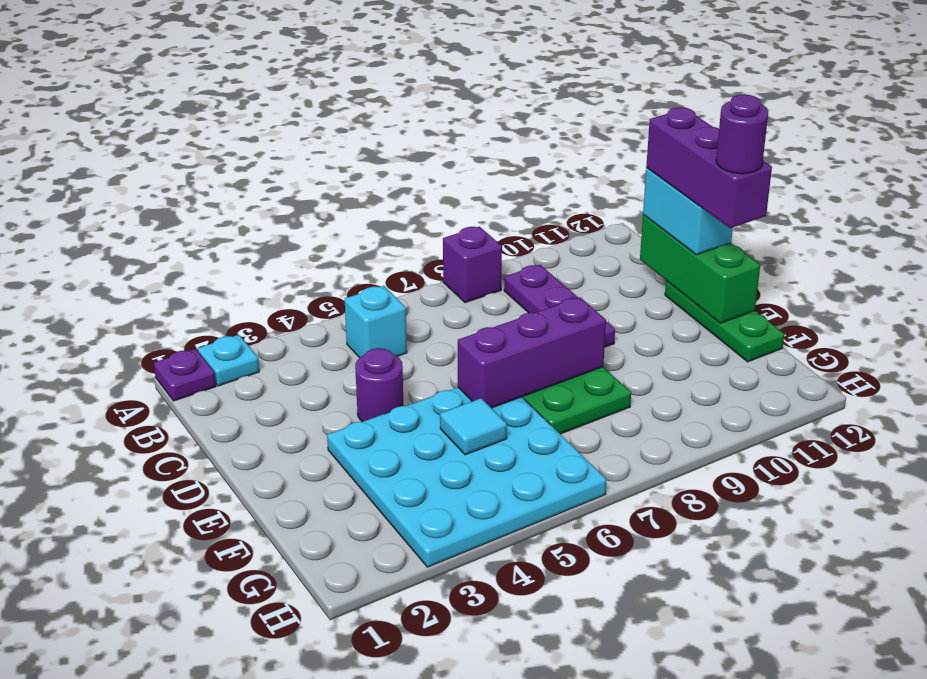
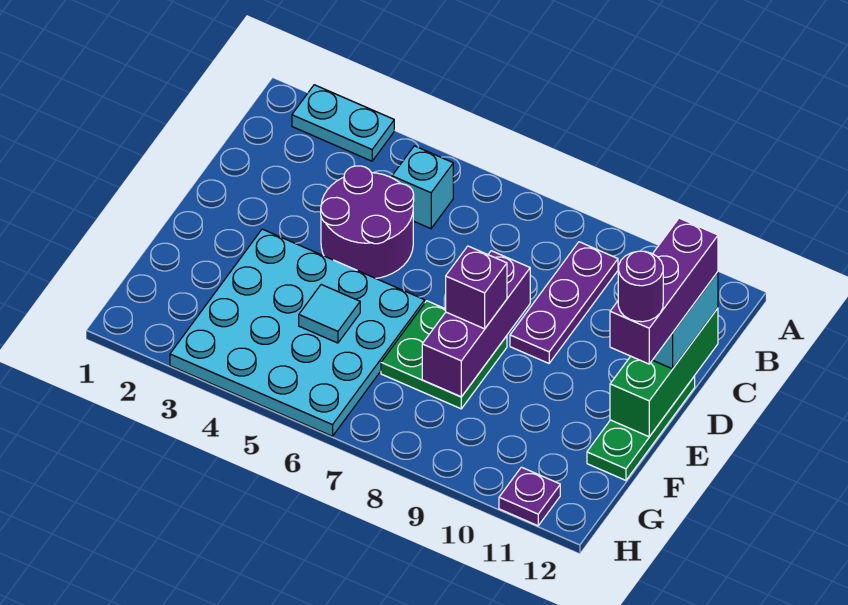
purple plate A1 level 1 -> purple plate H11 level 1
cyan plate A2 level 1 -> cyan plate A2:A3 level 1
purple brick A8 level 1 -> purple brick E8 level 3
purple round brick D4 level 1 -> purple round brick C4:D5 level 1
purple brick E6:E8 level 2 -> purple brick D8:F8 level 2

